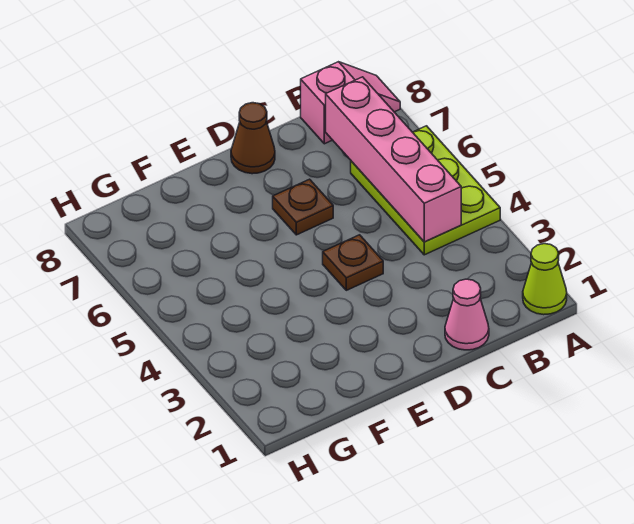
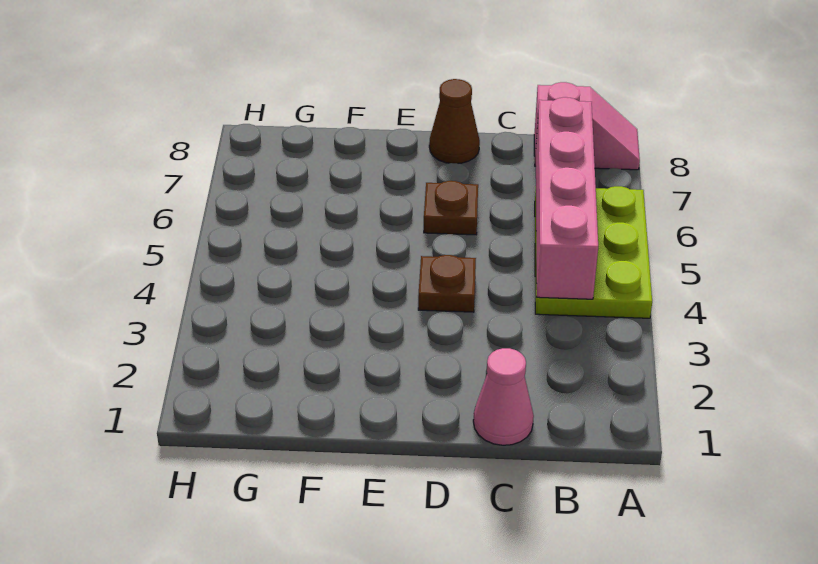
lime cone A1 level 1 -> none

